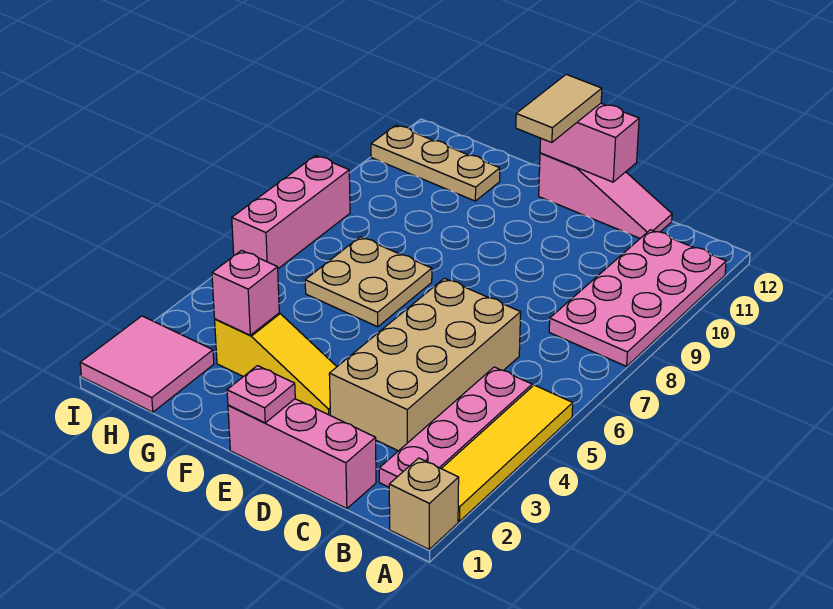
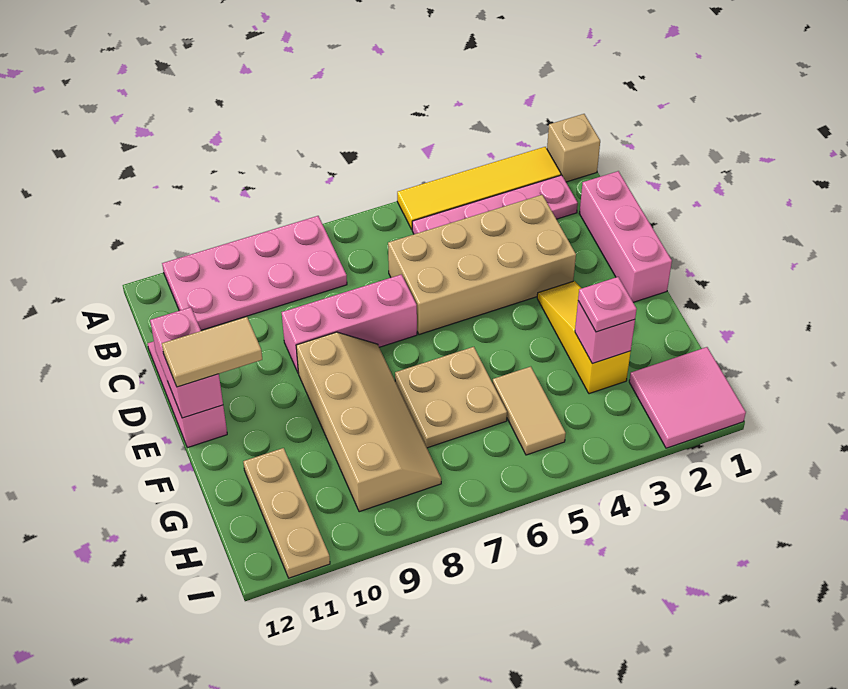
pink plate E1 level 2 -> pink plate G3 level 3
none -> tan slope E8:H9 level 1 top 9
none -> tan tile G5:H5 level 1
pink brick I6:I8 level 1 -> pink brick D7:D9 level 1

